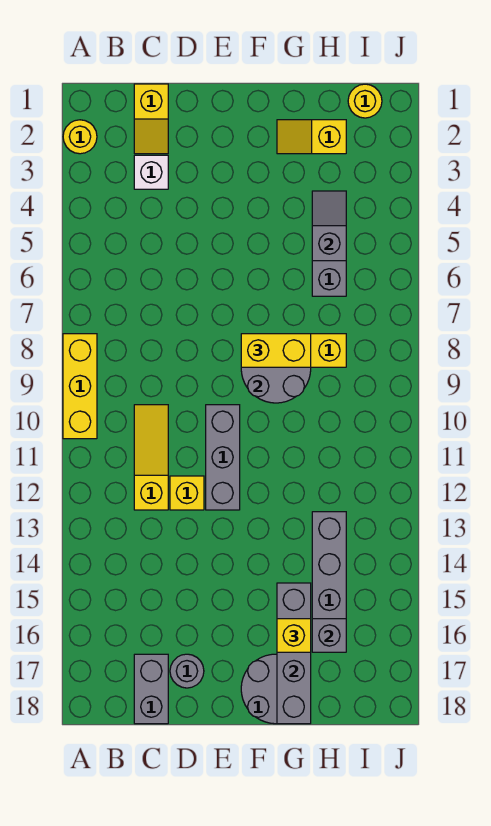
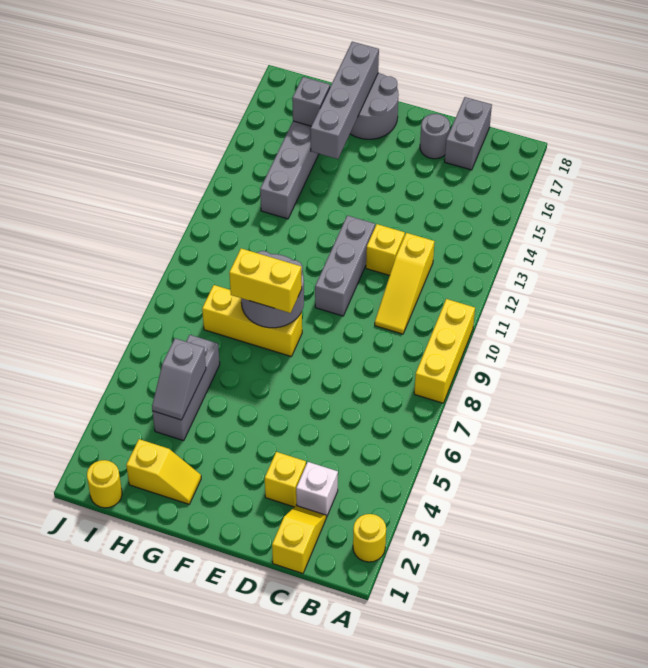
yellow brick G16 level 3 -> yellow brick D3 level 1

